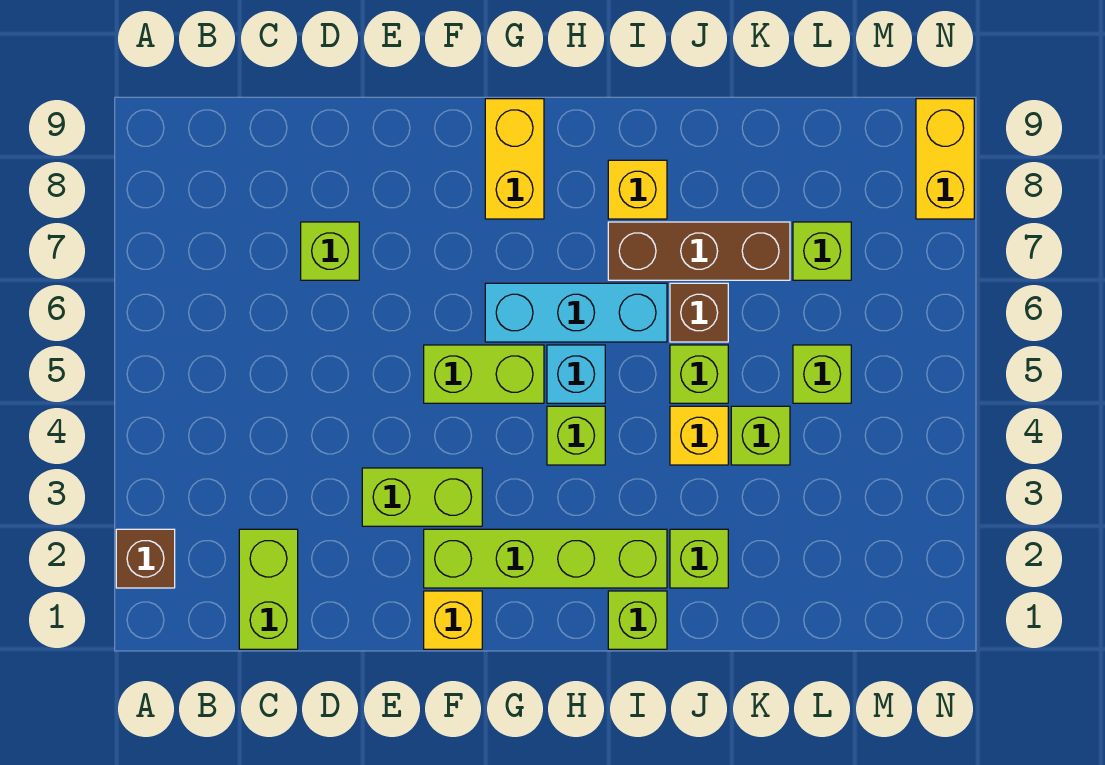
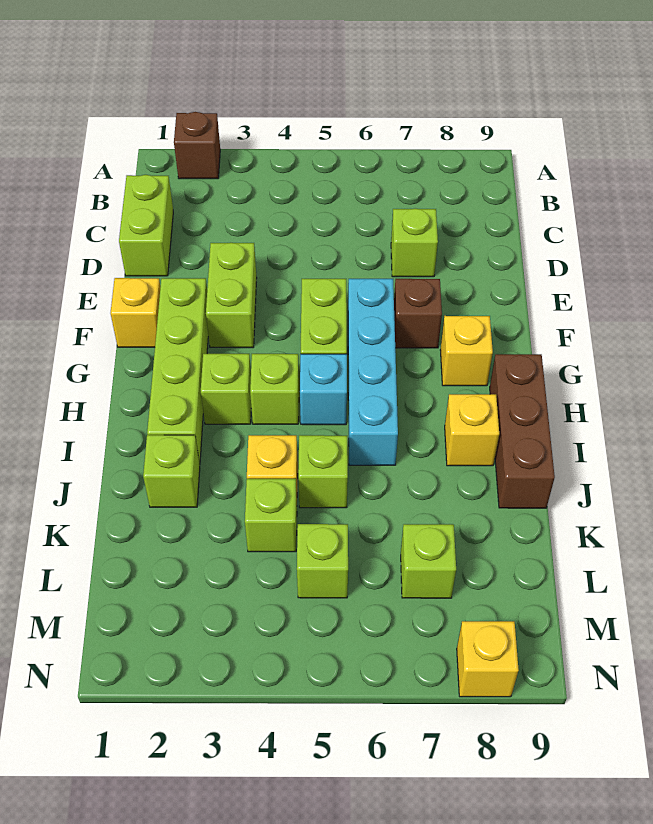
lime brick C1:C2 level 1 -> lime brick C1:D1 level 1
cyan brick G6:I6 level 1 -> cyan brick F6:I6 level 1
yellow brick G8:G9 level 1 -> yellow brick G8 level 1
lime brick I1 level 1 -> lime brick H3 level 1
brown brick I7:K7 level 1 -> brown brick H9:J9 level 1
brown brick J6 level 1 -> brown brick F7 level 1
yellow brick N8:N9 level 1 -> yellow brick N8 level 1

